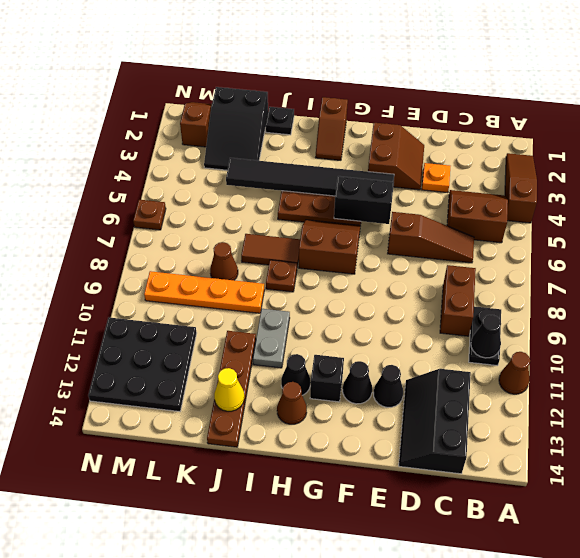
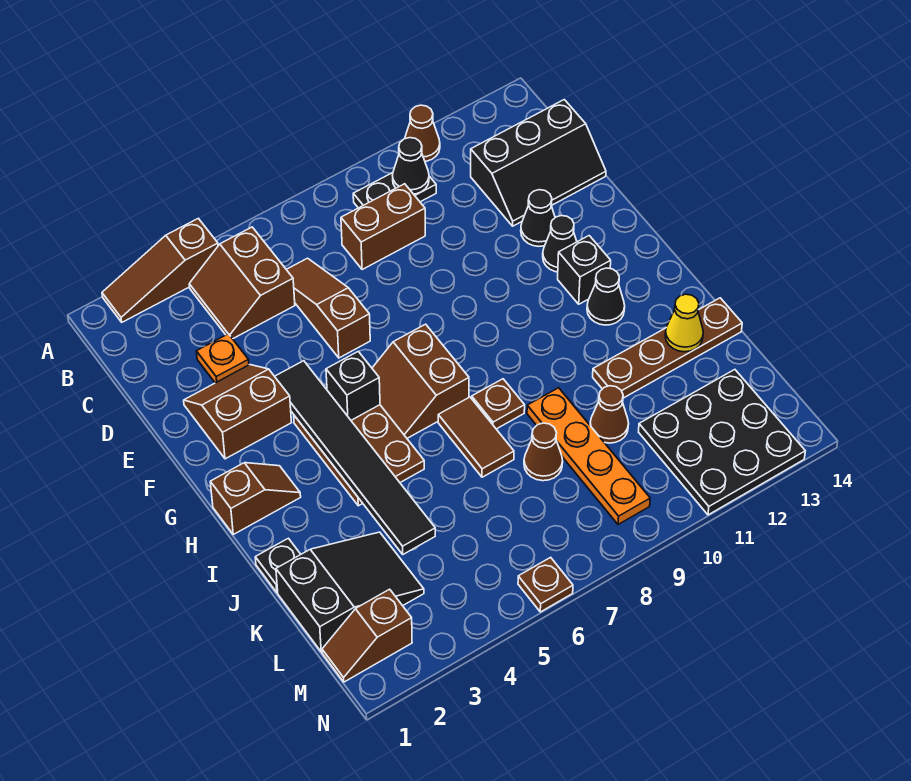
black brick F5:G5 level 2 -> black brick G5 level 2
brown cone H13 level 1 -> brown cone K10 level 1
grey plate I10:I11 level 1 -> none

